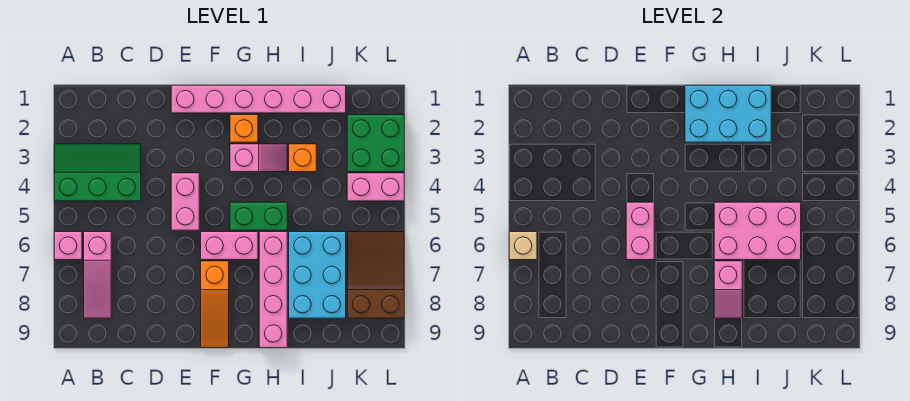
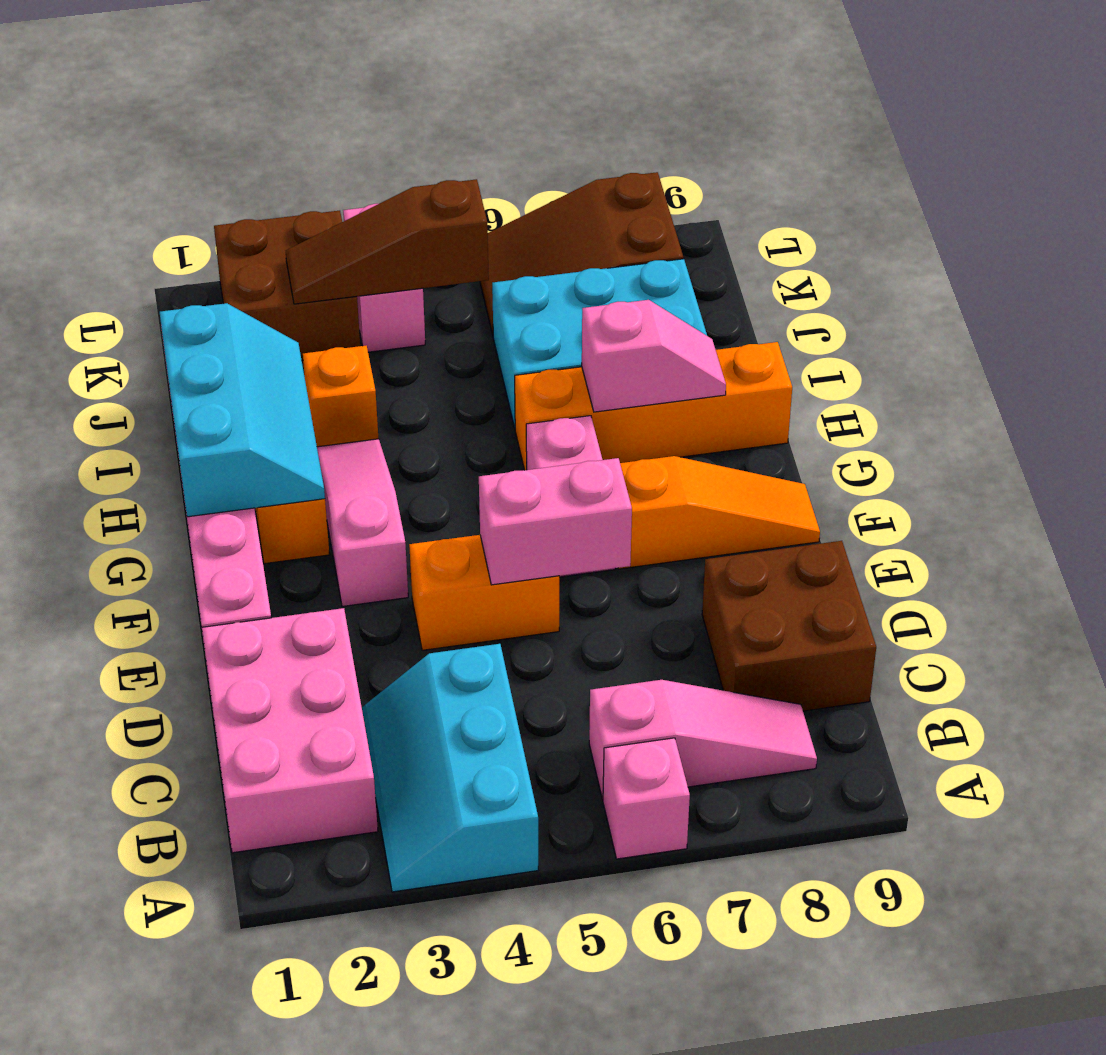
green slope A3:C4 level 1 top 4 -> cyan slope A3:C4 level 1 top 4
tan brick A6 level 2 -> none
none -> brown brick C8:D9 level 1
pink brick E4:E5 level 1 -> orange brick E4:E5 level 1
cyan brick G1:I2 level 2 -> cyan slope G1:I2 level 2 top 1
pink slope G3:H3 level 1 top G -> pink slope F3:H3 level 1 top F
green brick G5:H5 level 1 -> none
pink brick H5:J6 level 2 -> pink brick B1:D2 level 1
pink brick H6:H9 level 1 -> orange brick H6:H9 level 1
green brick K2:L3 level 1 -> brown brick K2:L3 level 1
none -> brown slope K3:K5 level 2 top 5

